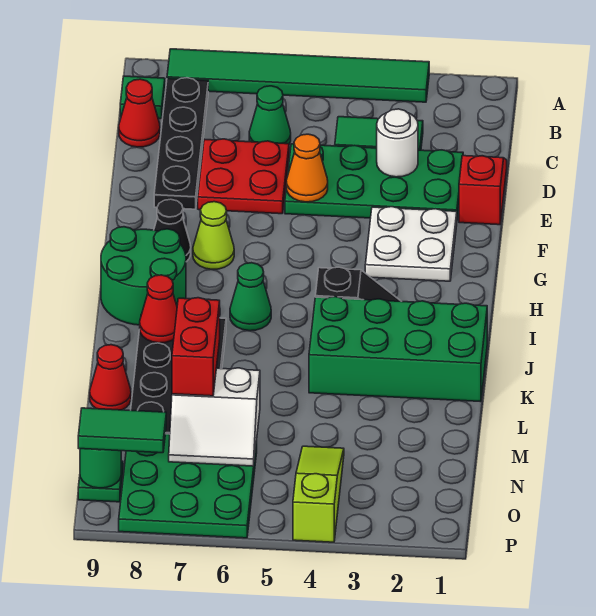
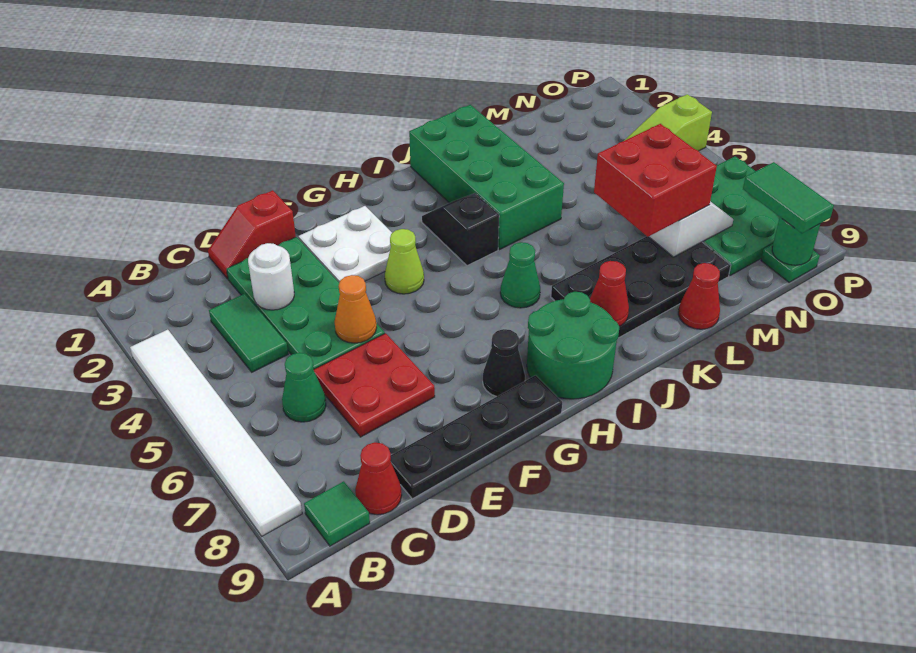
green tile A3:A8 level 1 -> white tile A3:A8 level 1
black plate B8:E8 level 1 -> black plate D9:G9 level 1
lime cone G7 level 1 -> lime cone G4 level 1
red brick L7:M7 level 3 -> red brick L6:M7 level 3

